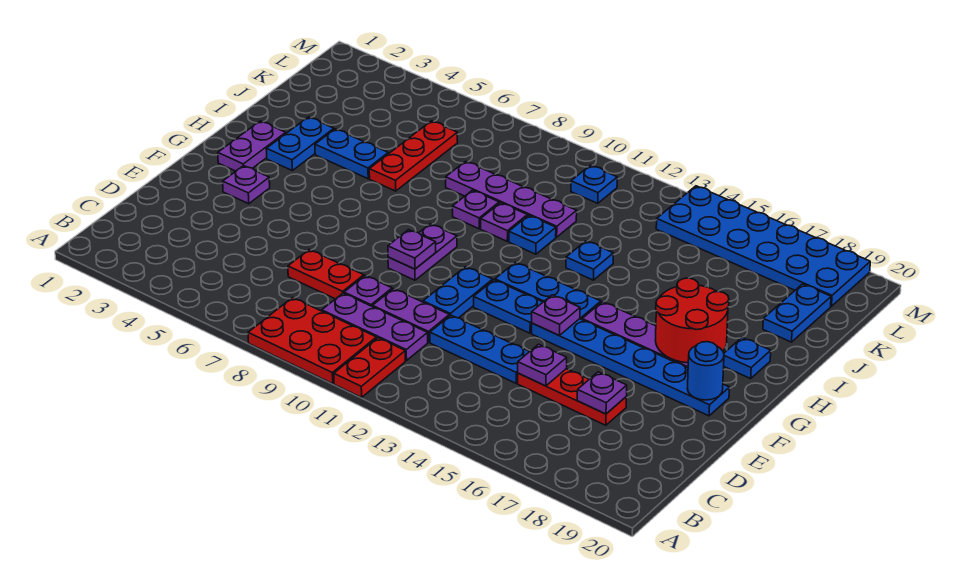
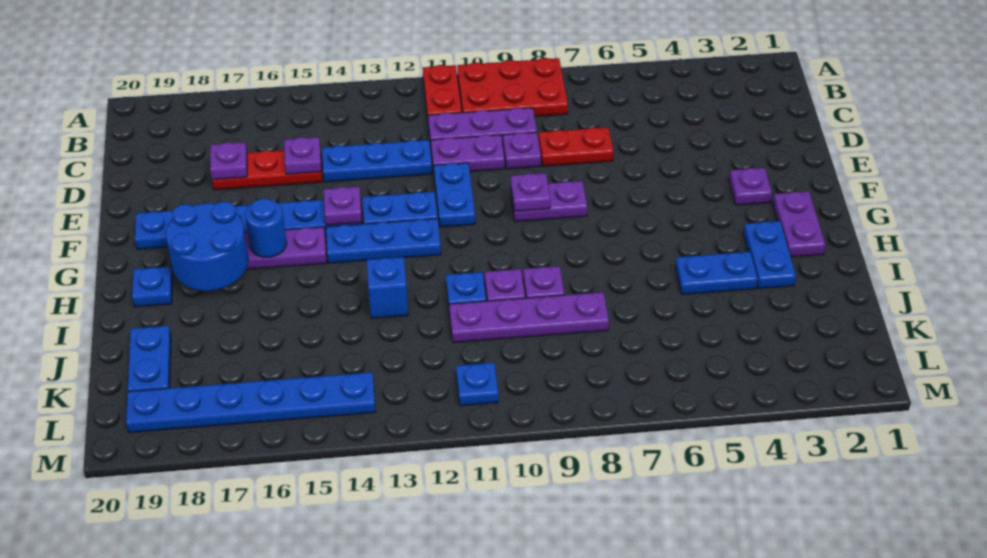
purple plate F9:G9 level 1 -> purple plate F8:F9 level 1
blue round brick F19 level 2 -> blue round brick G16 level 2
red round brick G17:H18 level 2 -> blue round brick G17:H18 level 2
red plate I6:K6 level 1 -> none
blue plate I13 level 1 -> blue brick I13 level 1
blue plate L14:M19 level 1 -> blue plate L14:L19 level 1

